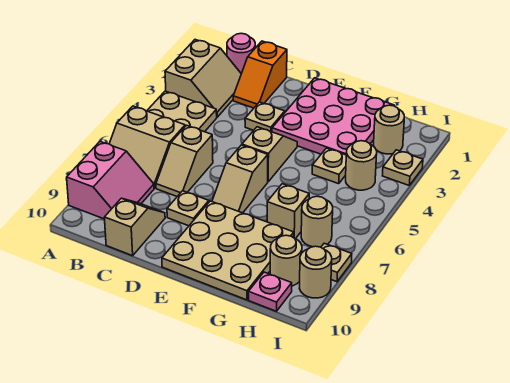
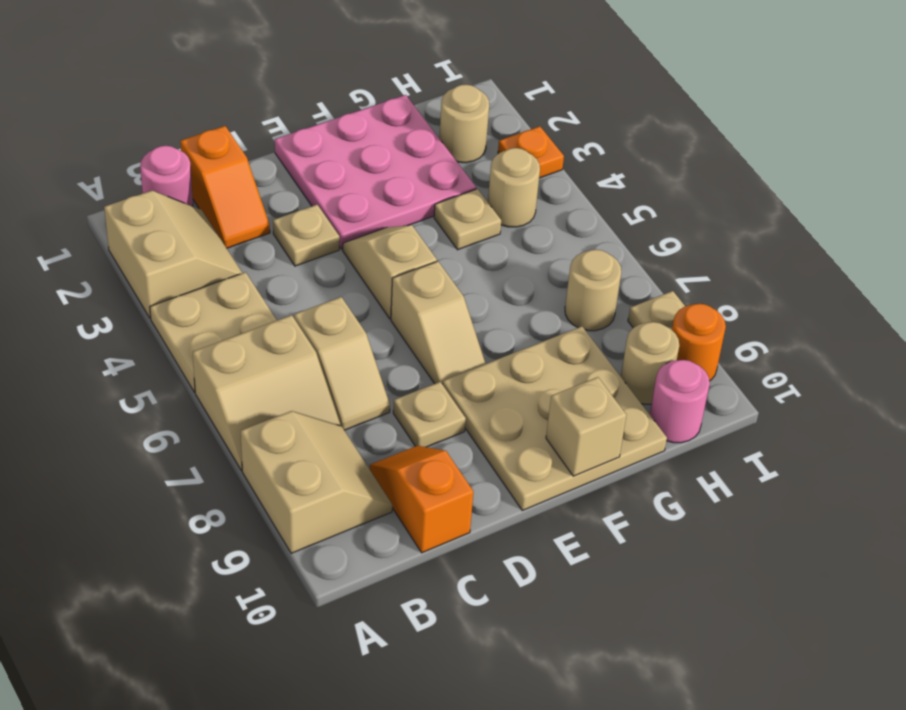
pink slope A8:B9 level 1 top A -> tan slope A8:B9 level 1 top A
tan slope C9:C10 level 1 top 10 -> orange slope C9:C10 level 1 top 10
tan brick G7 level 1 -> tan brick F10 level 2
pink plate H10 level 1 -> pink round brick H10 level 1
tan plate I3 level 1 -> orange plate I3 level 1
tan round brick I9 level 1 -> orange round brick I9 level 1

